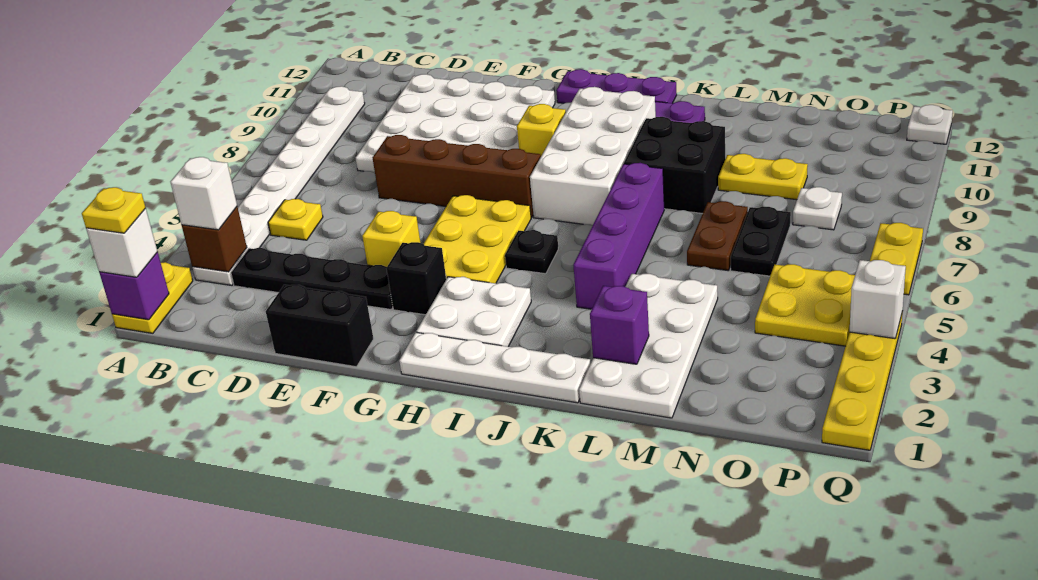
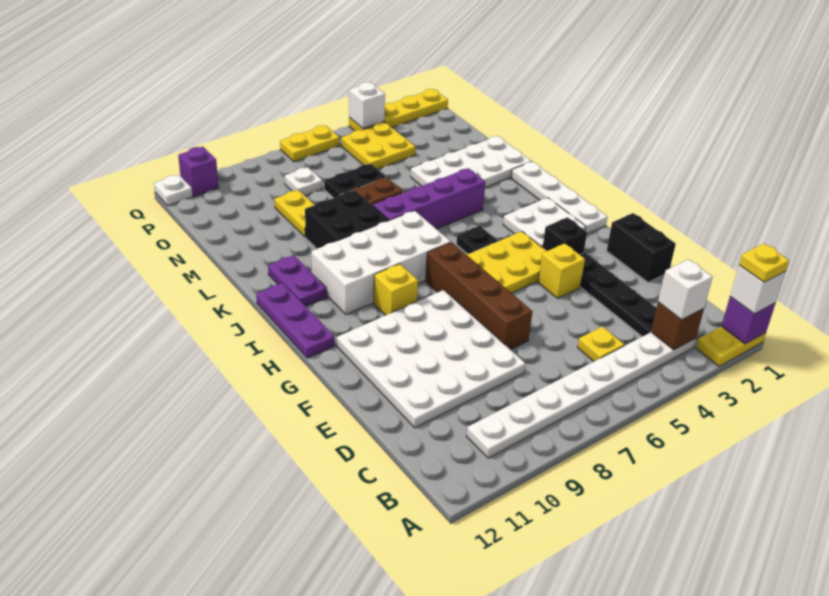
purple brick L2 level 2 -> purple brick Q11 level 1

